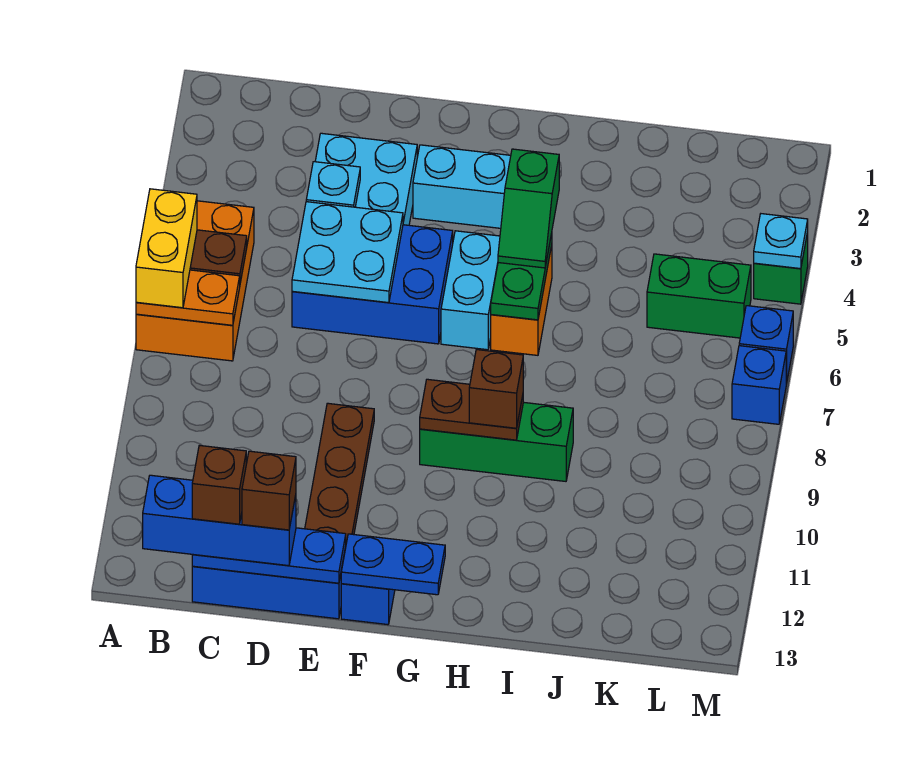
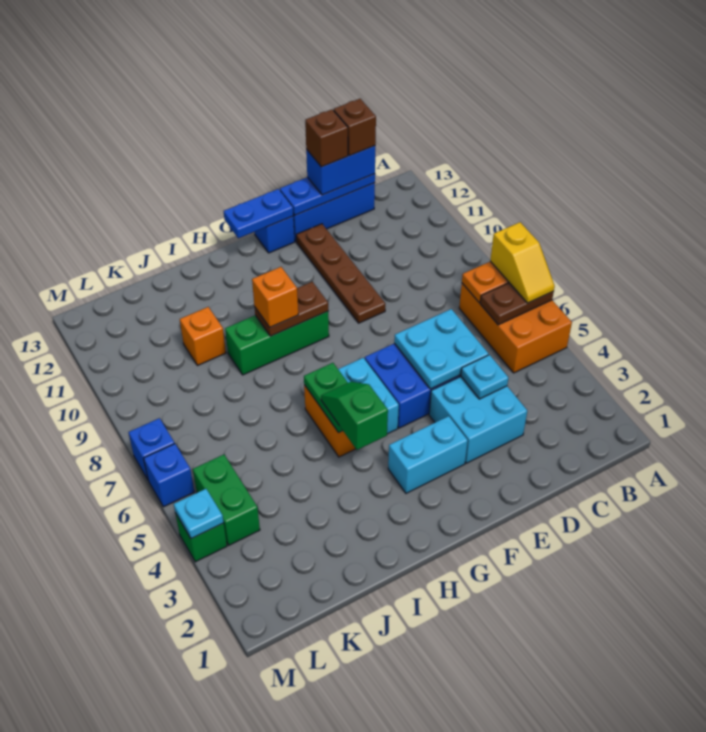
yellow brick A6:A7 level 3 -> yellow slope A6:A7 level 3 top 7
blue brick B13:D13 level 3 -> blue brick C13:D13 level 3
brown brick H9 level 3 -> orange brick H9 level 3
none -> orange brick J10 level 1
green brick K5:L5 level 1 -> green brick L4:L5 level 1

